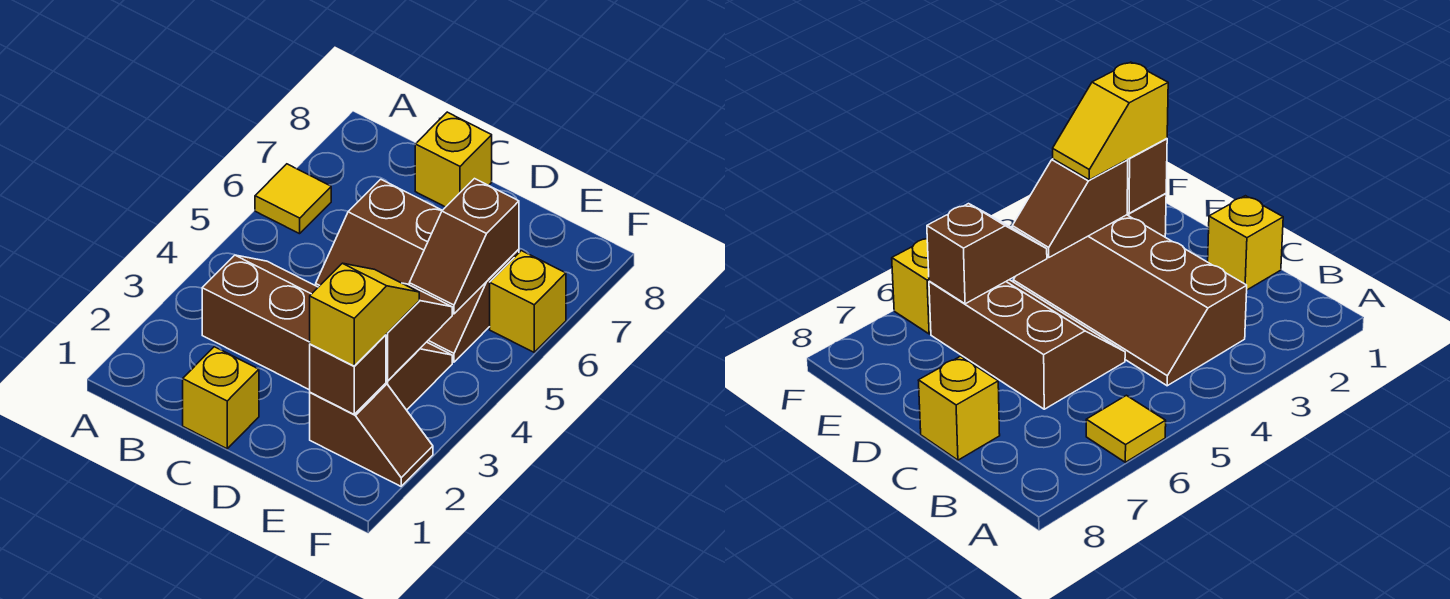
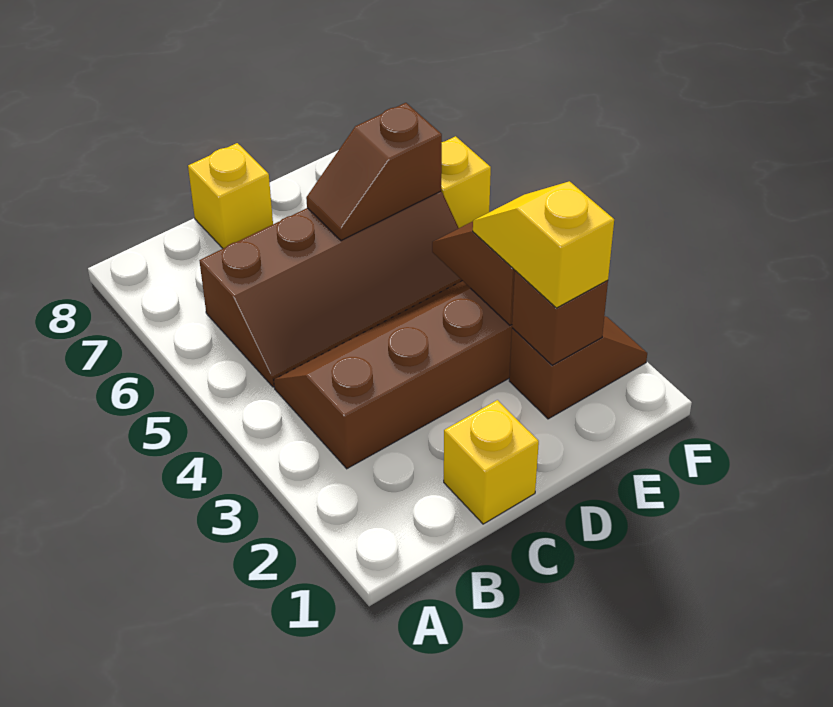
yellow tile A6 level 1 -> none
brown slope C5:E6 level 1 top 6 -> brown slope B5:E6 level 1 top 6
brown slope E5:E6 level 2 top 6 -> brown slope D6:E6 level 2 top E

